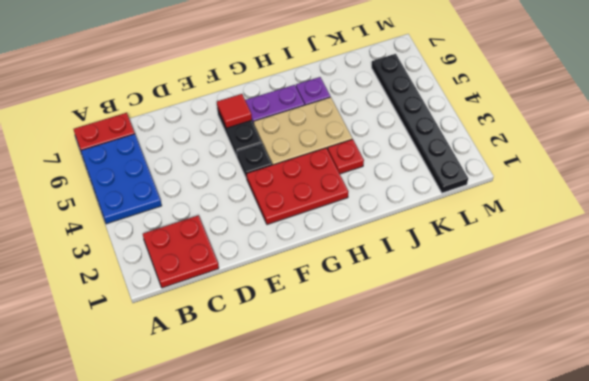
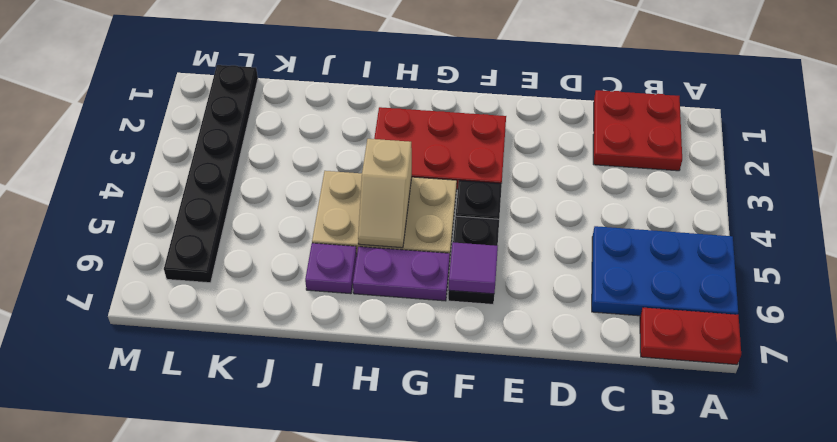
blue plate A4:B6 level 1 -> blue plate A5:C6 level 1
red tile F6 level 2 -> purple tile F6 level 2
none -> tan slope H4:H5 level 2 top 4
red plate I3 level 1 -> none

